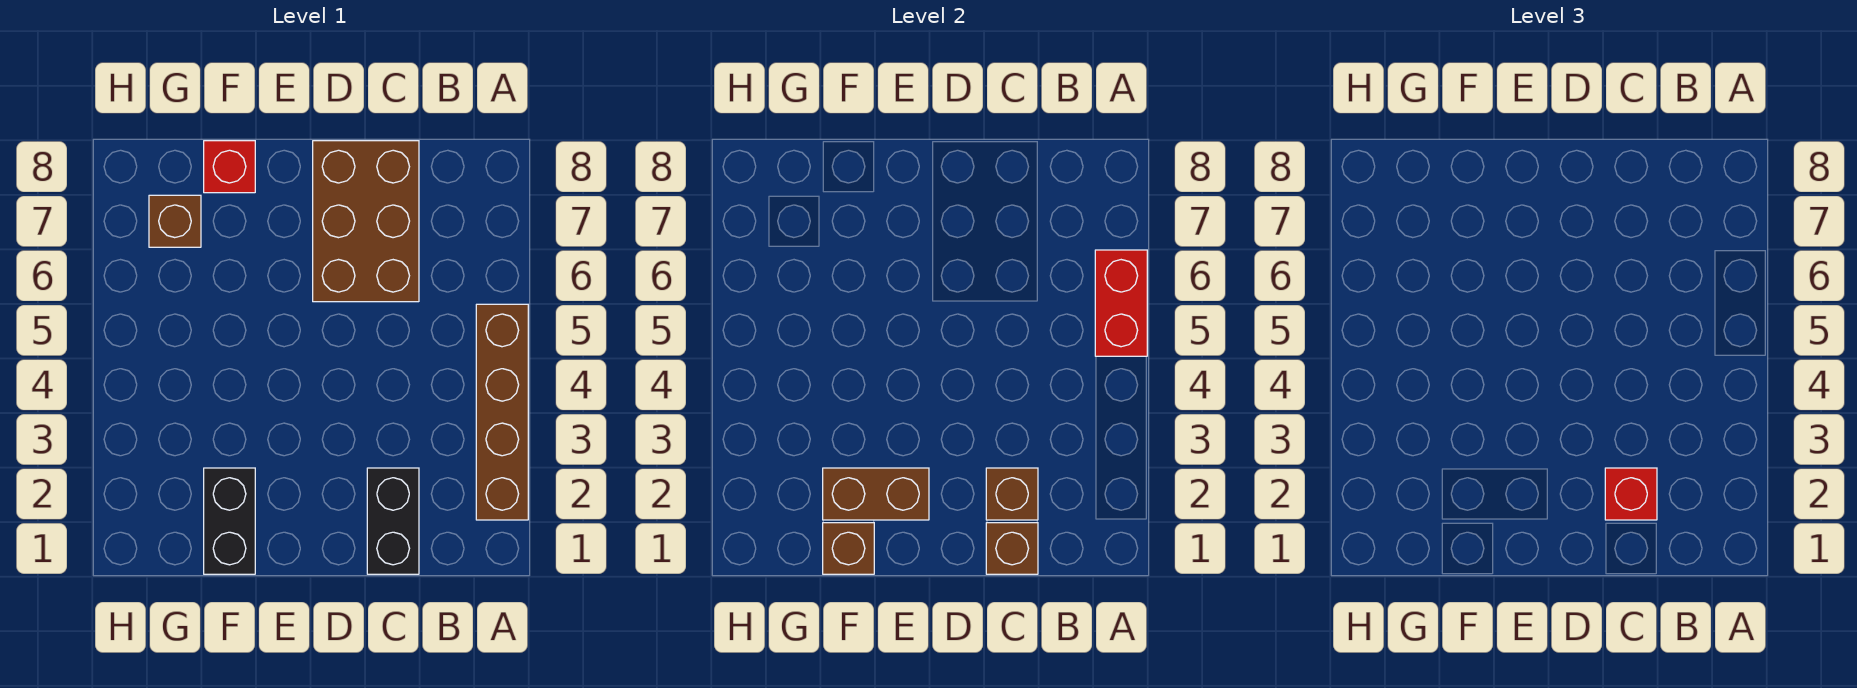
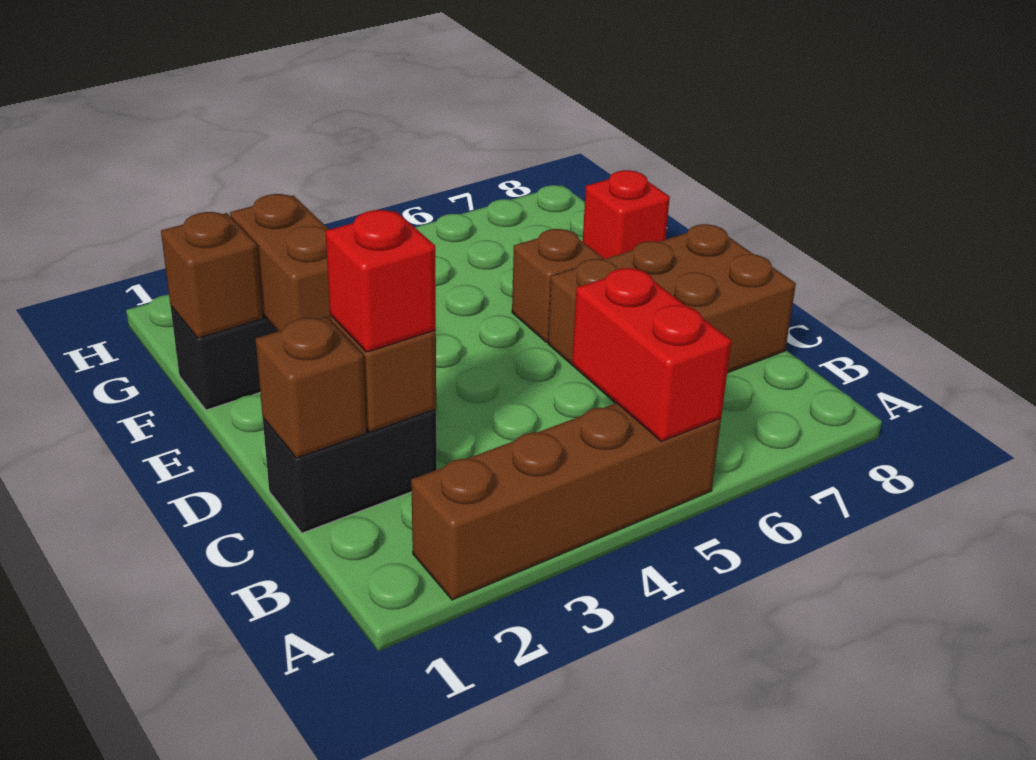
red brick A5:A6 level 2 -> red brick A5:B5 level 2
brown brick G7 level 1 -> brown brick E6 level 1

